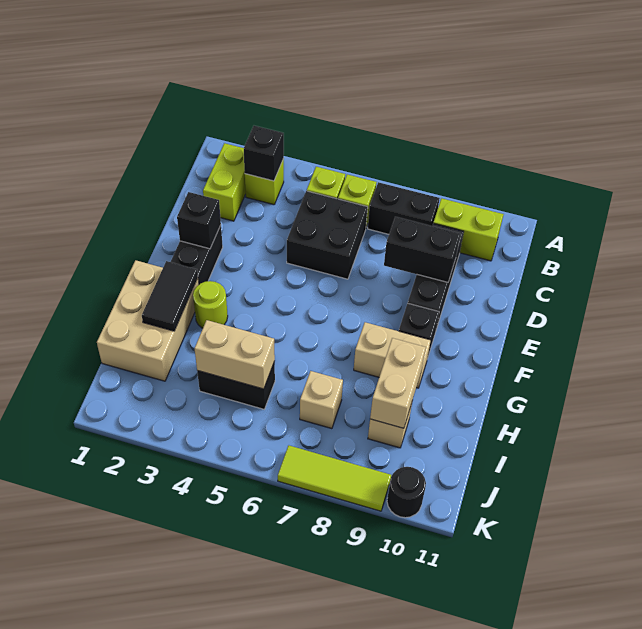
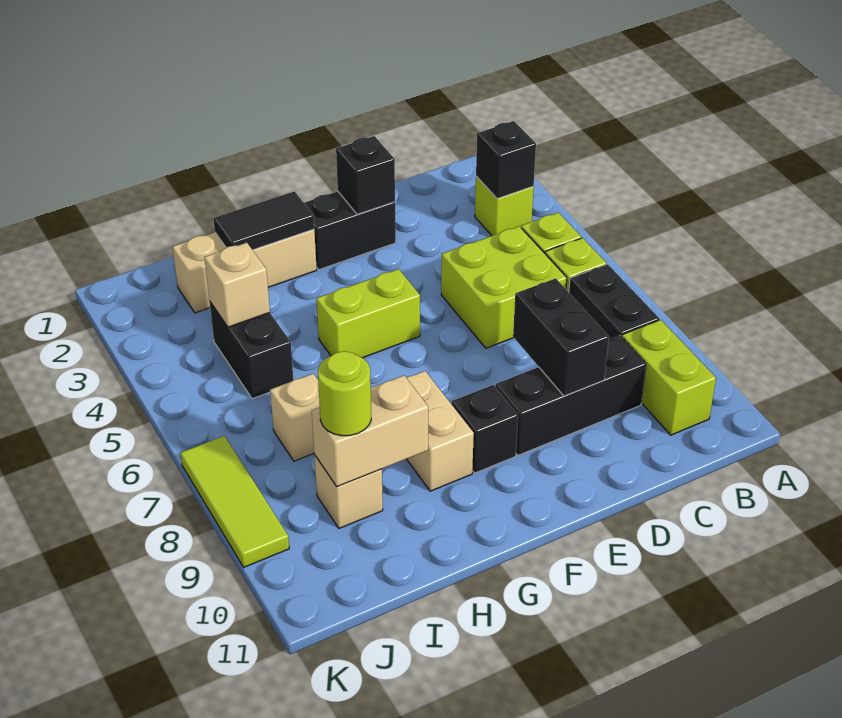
lime brick B2:C2 level 1 -> lime brick F5:G5 level 1
black brick C5:D6 level 1 -> lime brick C5:D6 level 1
tan brick G1:I2 level 1 -> tan brick G2:I2 level 1
lime round brick G3 level 1 -> lime round brick I9 level 3
tan brick I4:I5 level 2 -> tan brick I4 level 2
black round brick K10 level 1 -> none

